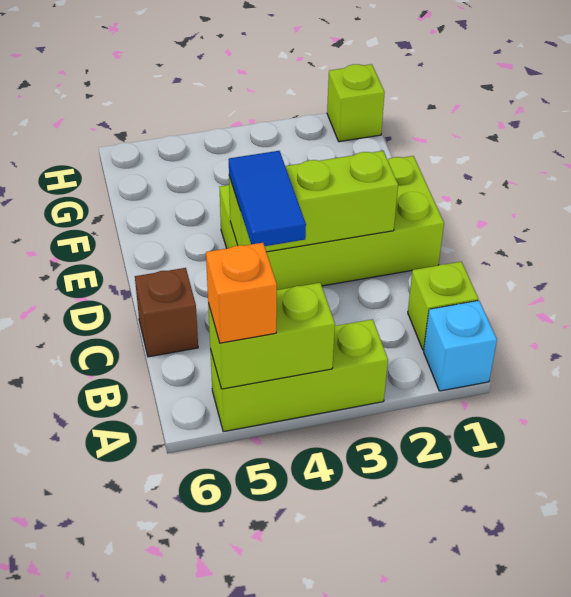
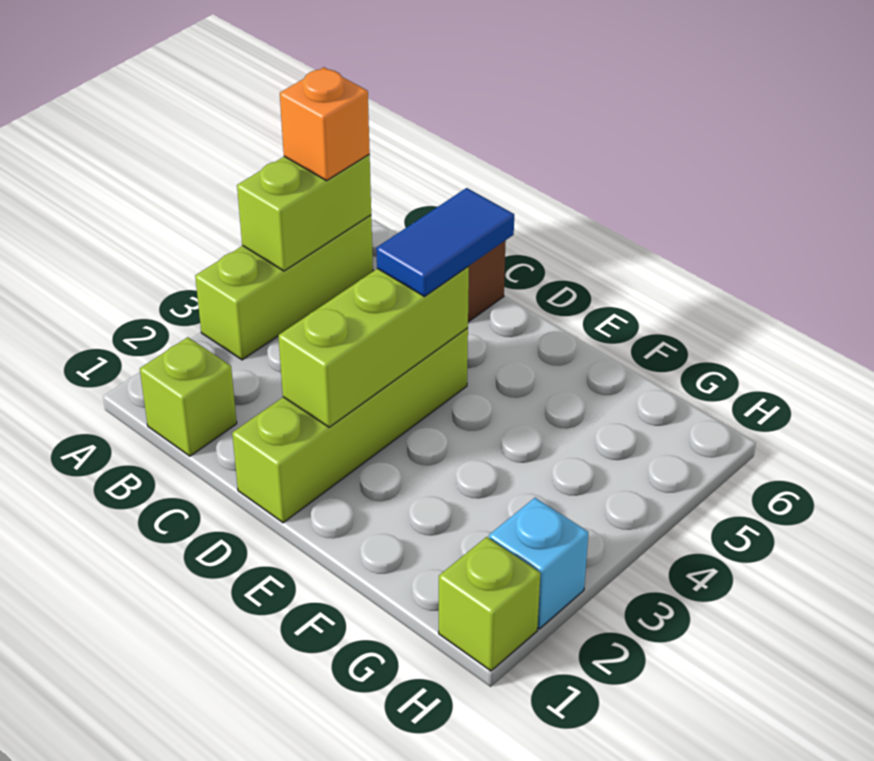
cyan brick A1 level 1 -> cyan brick H2 level 1
blue tile C4:D4 level 3 -> blue tile D4:D5 level 3
lime brick D1:E4 level 1 -> lime brick D1:D4 level 1

